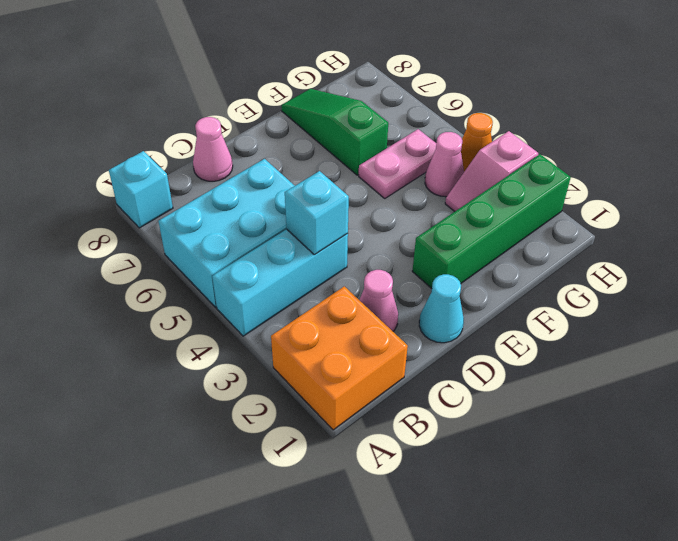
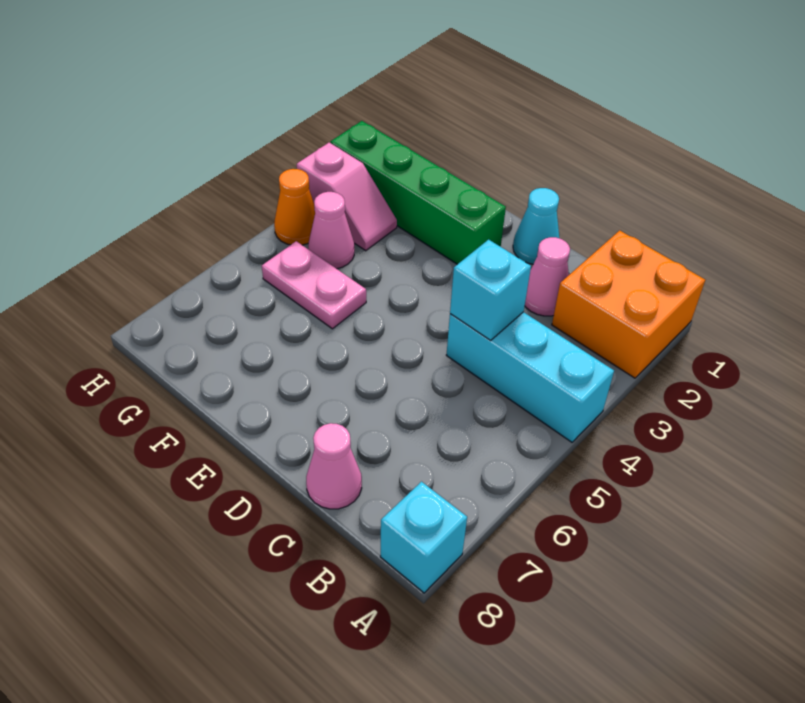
cyan brick A5:C6 level 1 -> none
green slope F6:F8 level 1 top 6 -> none

